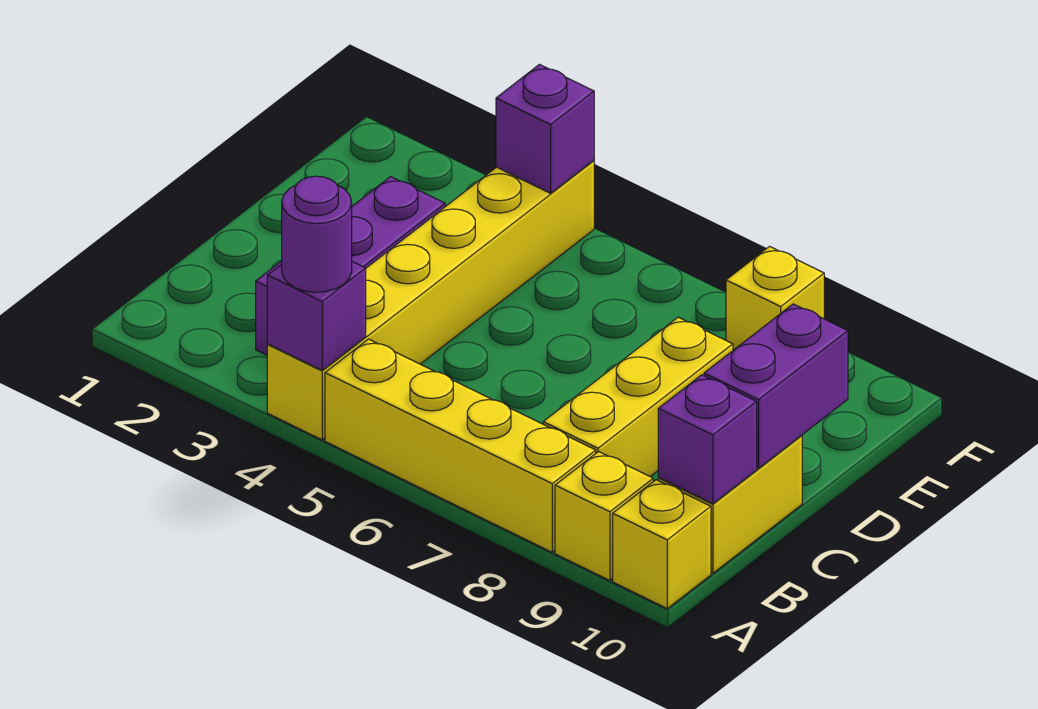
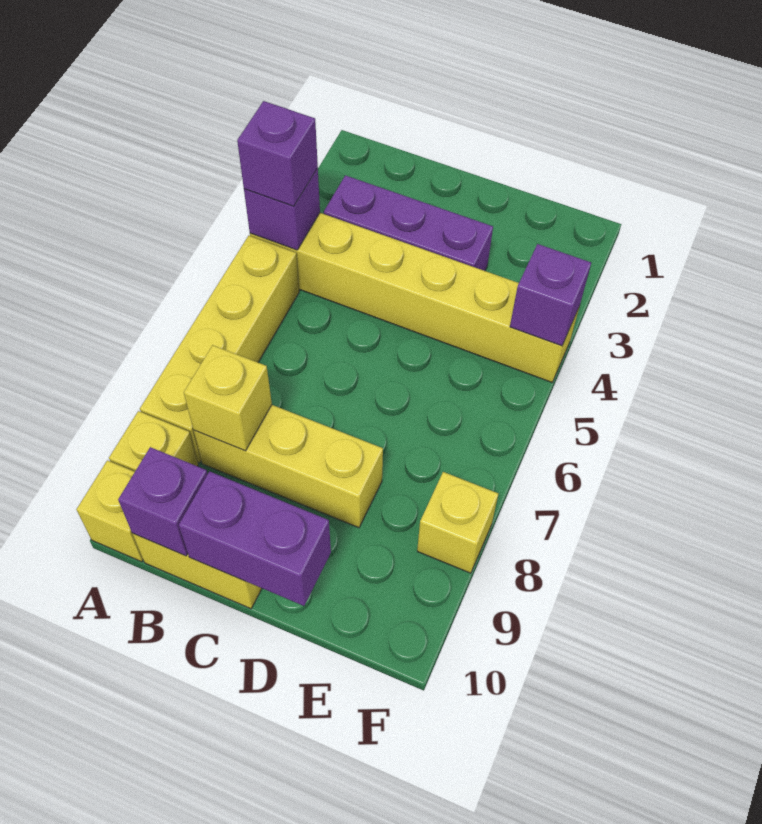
purple round brick A4 level 3 -> purple brick A4 level 3
none -> yellow brick B8 level 2

